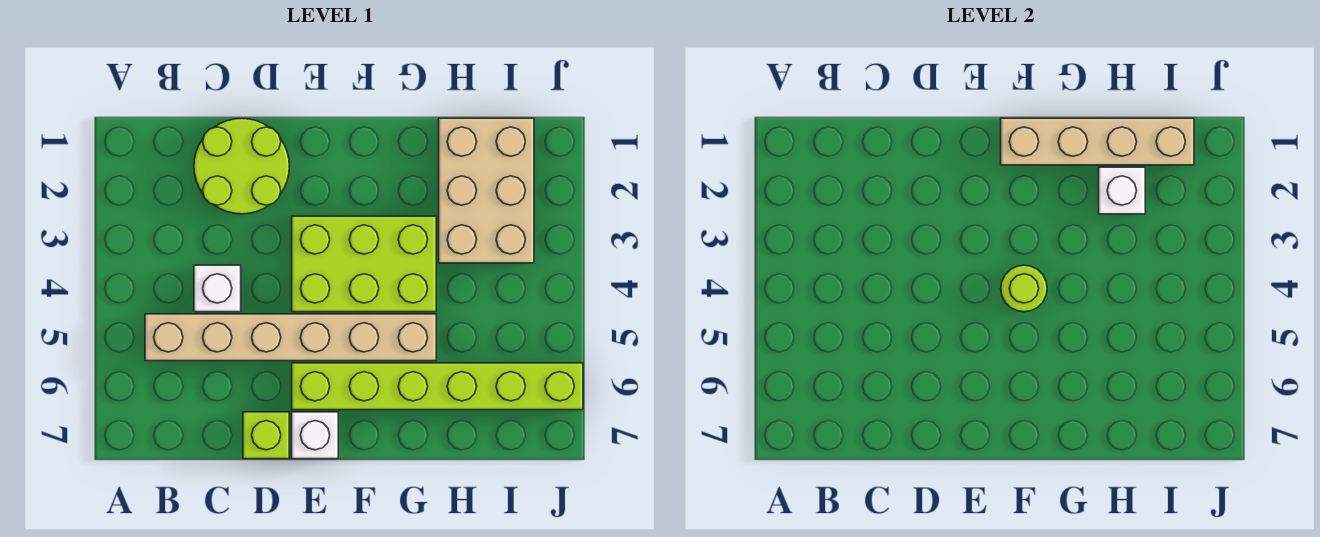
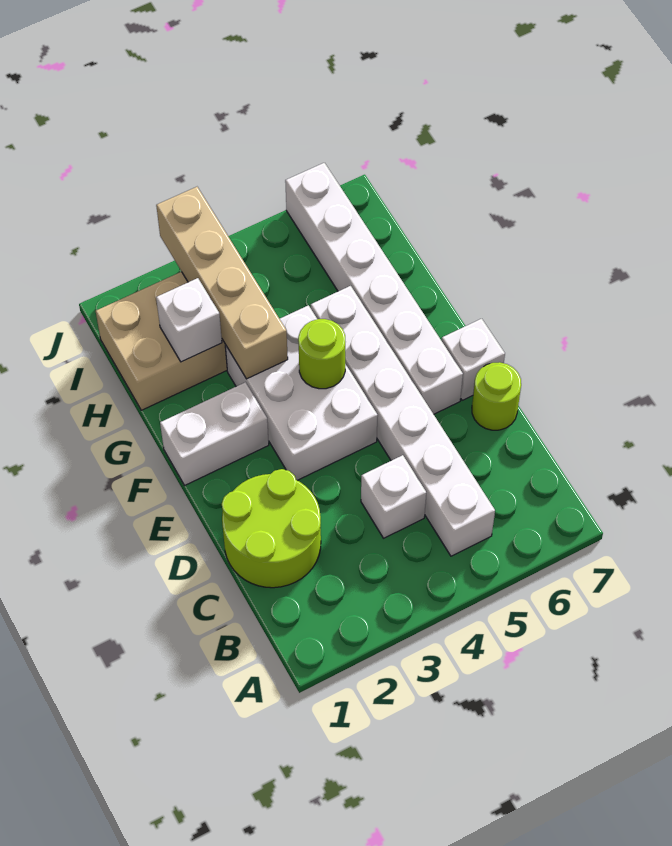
tan brick B5:G5 level 1 -> white brick B5:G5 level 1
lime brick D7 level 1 -> lime round brick D7 level 1
lime brick E3:G4 level 1 -> white brick E3:G4 level 1
lime brick E6:J6 level 1 -> white brick E6:J6 level 1
none -> white brick F1:F2 level 1
tan brick F1:I1 level 2 -> tan brick G3:J3 level 2

